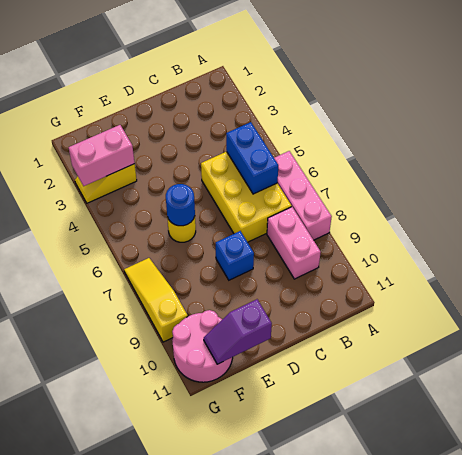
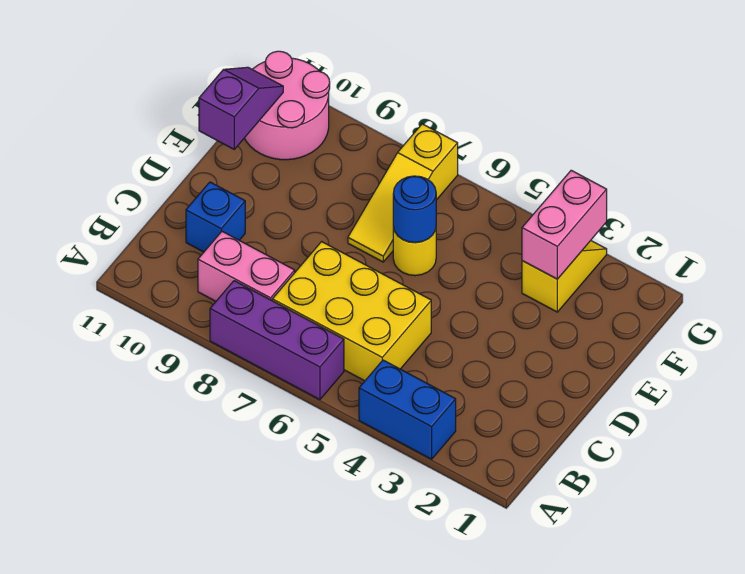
pink brick A6:A8 level 1 -> purple brick A6:A8 level 1
blue brick B5:B6 level 2 -> blue brick A3:A4 level 1
blue brick D8 level 1 -> blue brick C10 level 1
yellow slope G7:G9 level 1 top 9 -> yellow slope E7:G7 level 1 top G

